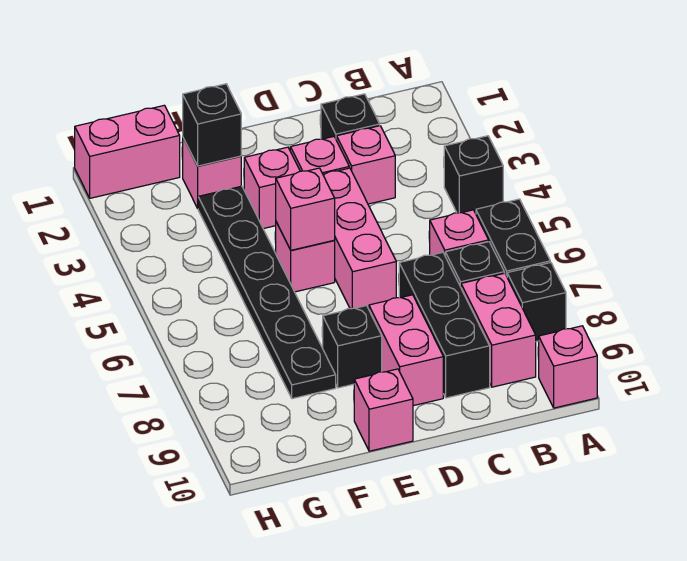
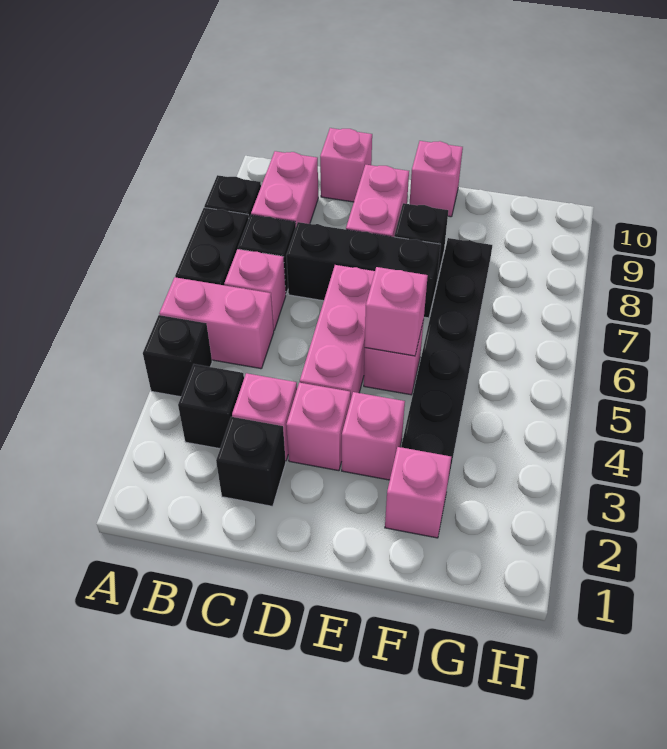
pink brick A10 level 1 -> pink brick C10 level 1
black brick C7:C9 level 1 -> black brick C7:E7 level 1
black brick F2 level 2 -> black brick B3 level 1
pink brick G1:H1 level 1 -> pink brick A5:B5 level 1

